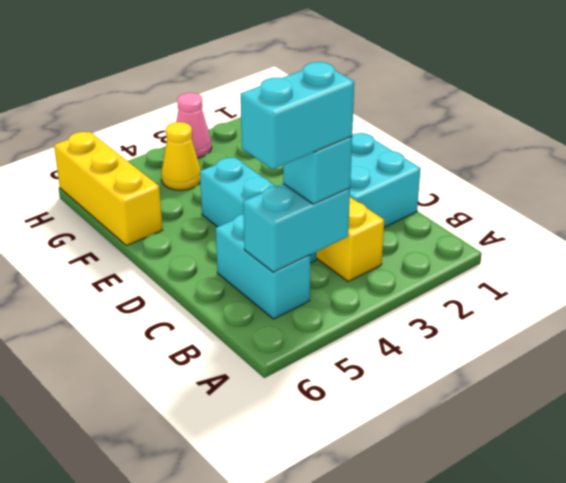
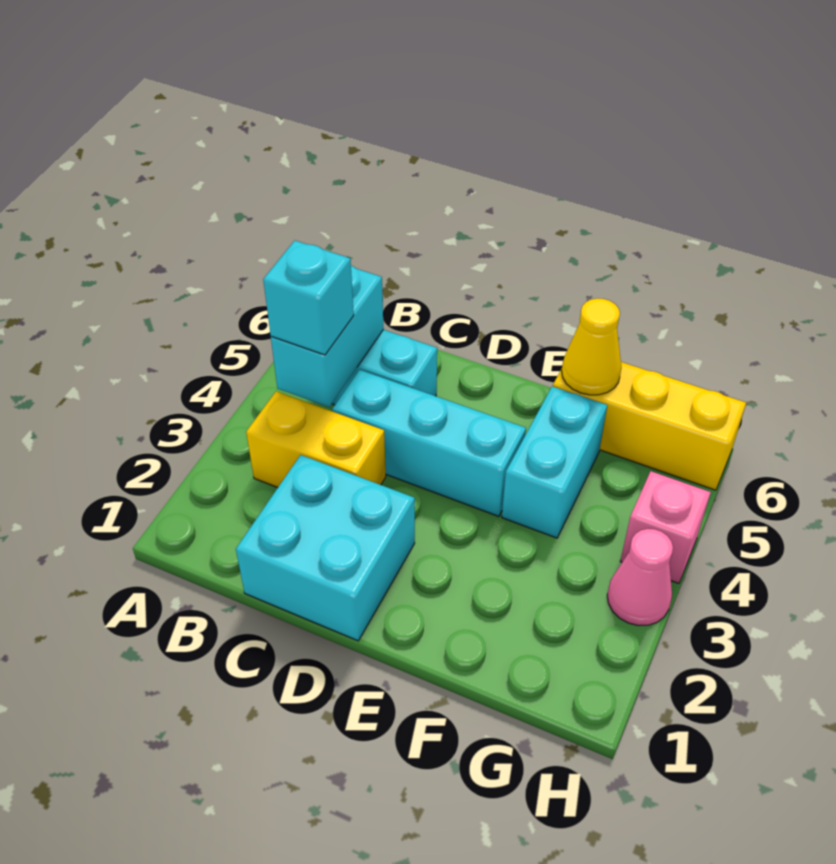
cyan brick B4:B5 level 4 -> cyan brick F4:F5 level 1
yellow cone G4 level 1 -> yellow cone F6 level 2
none -> pink brick H4 level 1

